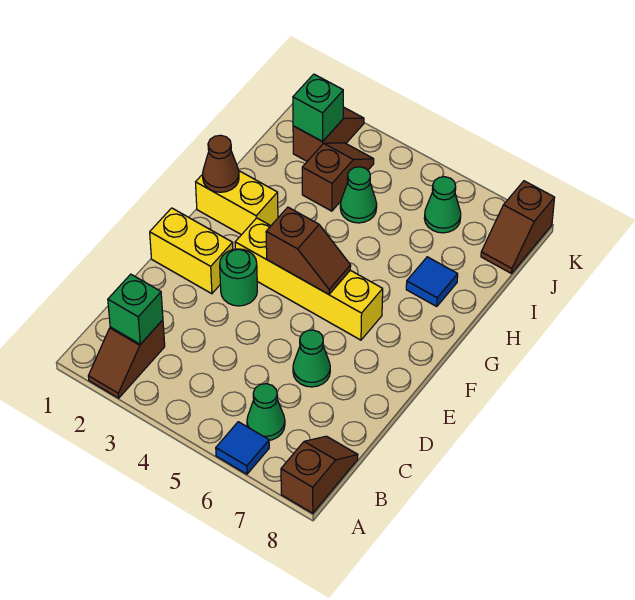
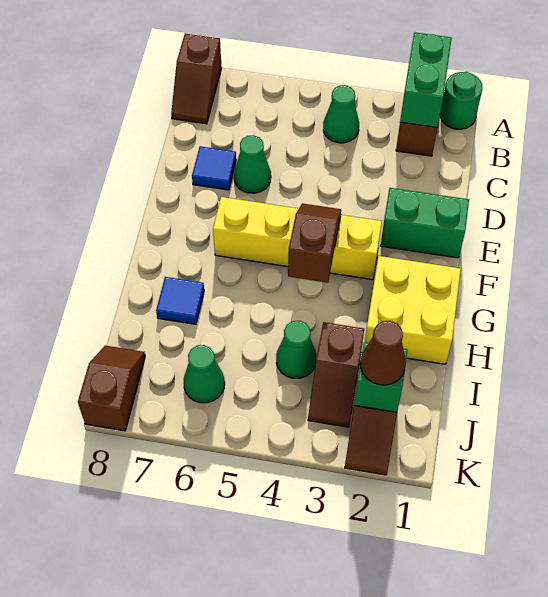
blue tile A6 level 1 -> blue tile D7 level 1
green brick B2 level 2 -> green brick A2:B2 level 2
green cone B6 level 1 -> green cone B4 level 1
yellow brick E1:E2 level 1 -> green brick E1:E2 level 1
green round brick E3 level 1 -> green round brick A1 level 1
brown slope F4:F5 level 2 top 4 -> brown slope F4:G4 level 2 top G
yellow brick G1:G2 level 1 -> yellow brick G1:H2 level 1
brown cone G1 level 2 -> brown cone J2 level 3

